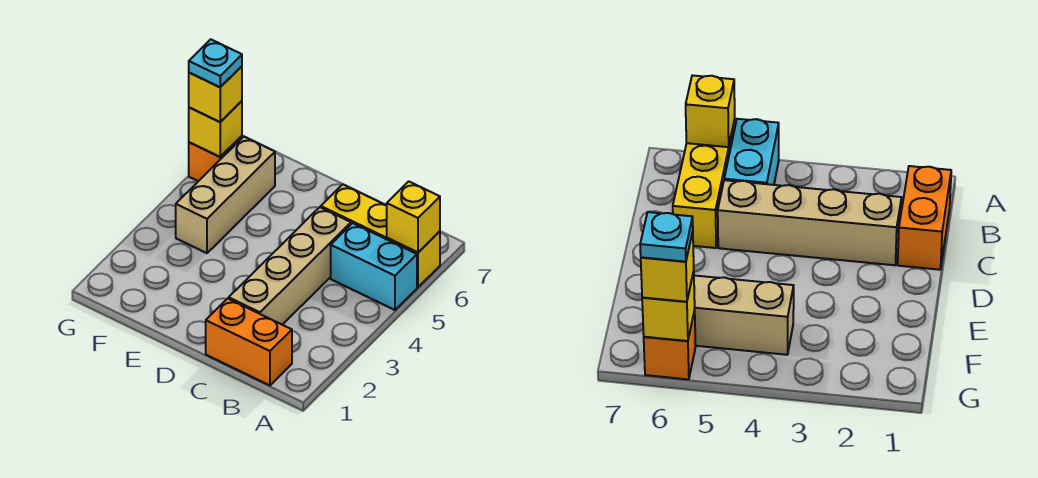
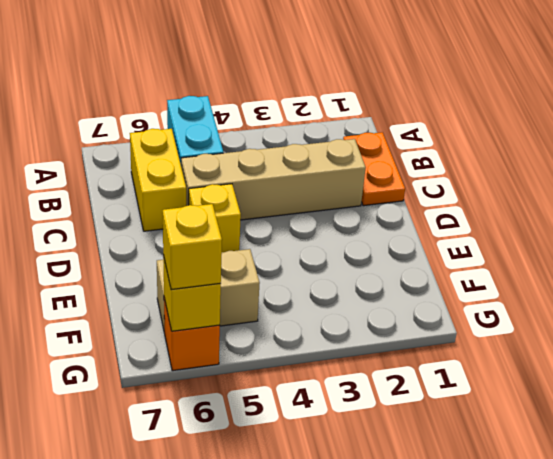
yellow brick A6:C6 level 1 -> yellow brick B6:C6 level 1
yellow brick A6 level 2 -> yellow brick D5 level 1
orange brick B1:C1 level 1 -> orange plate B1:C1 level 1
tan brick F4:F6 level 1 -> tan brick F5:F6 level 1
cyan plate G6 level 4 -> none

